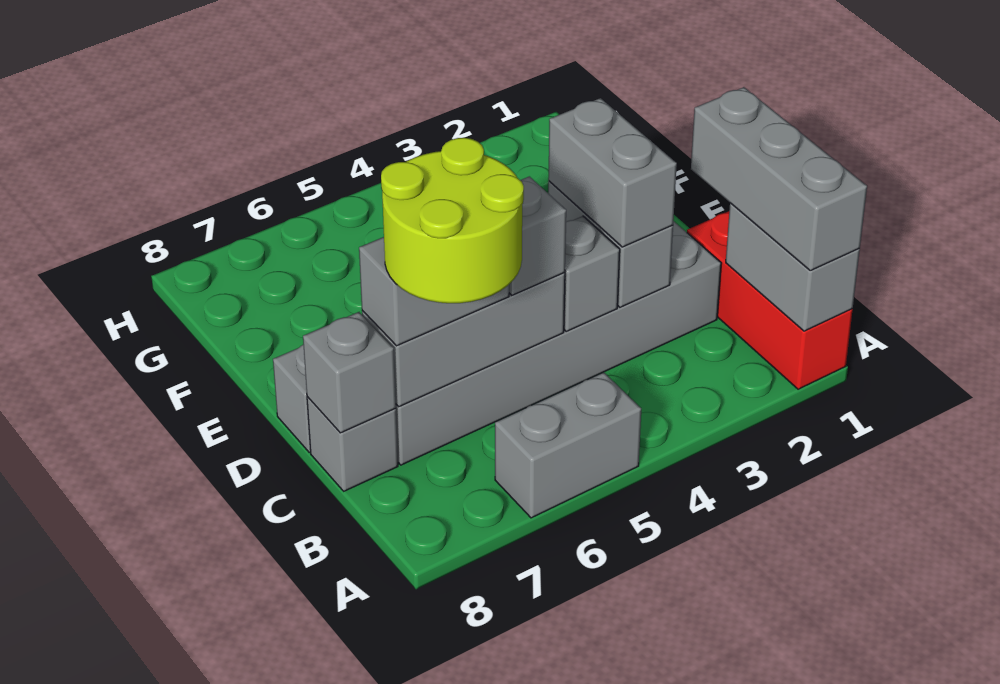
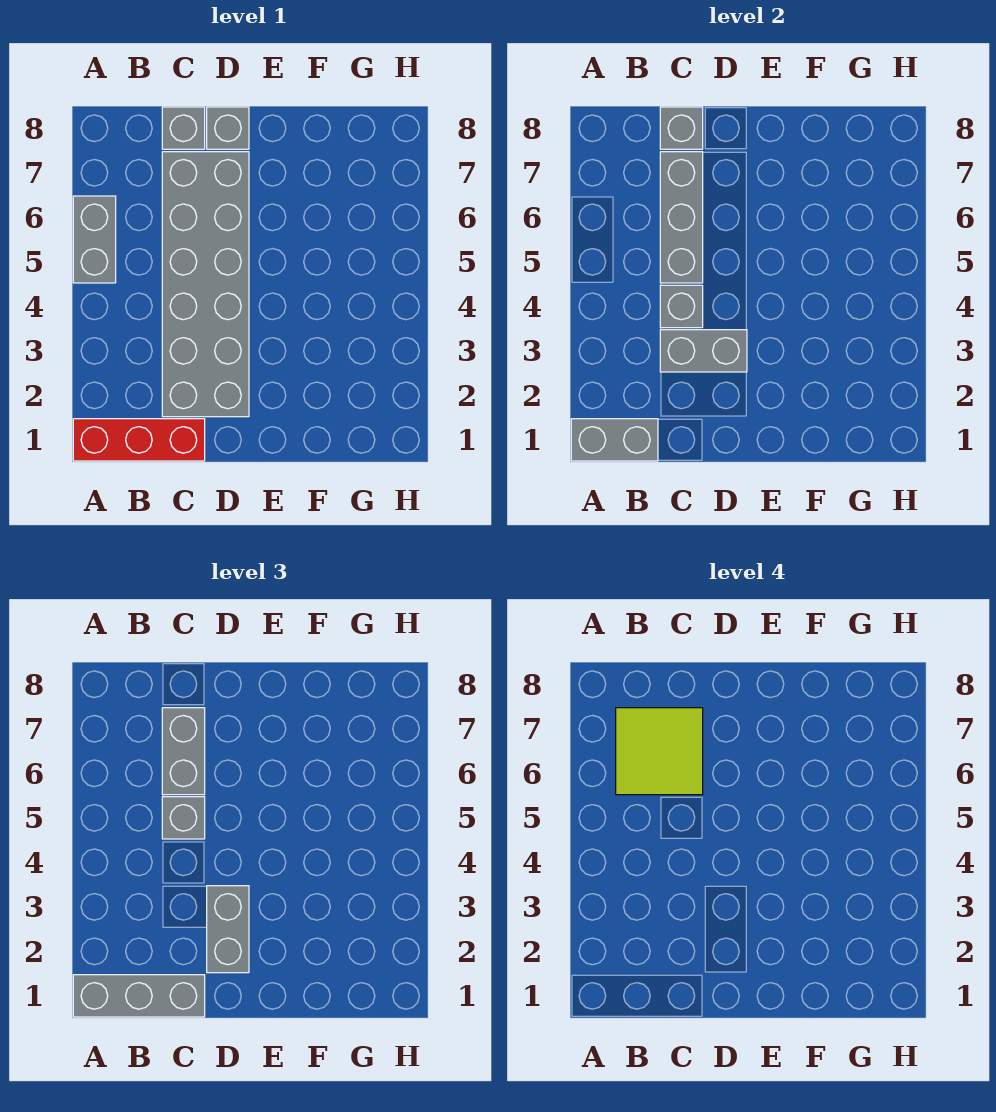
lime round brick B6:C7 level 4 -> lime tile B6:C7 level 4
grey brick C3:D3 level 3 -> grey brick D2:D3 level 3

